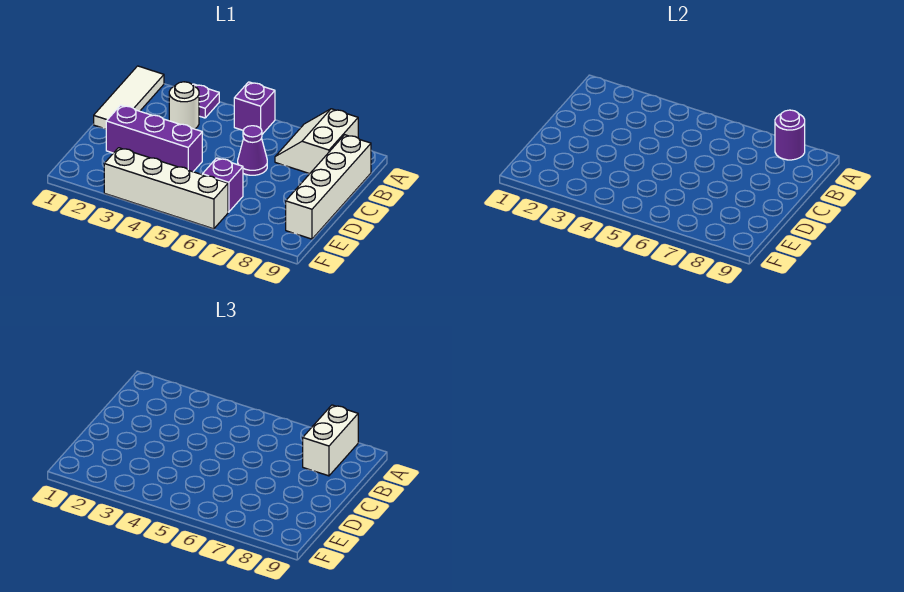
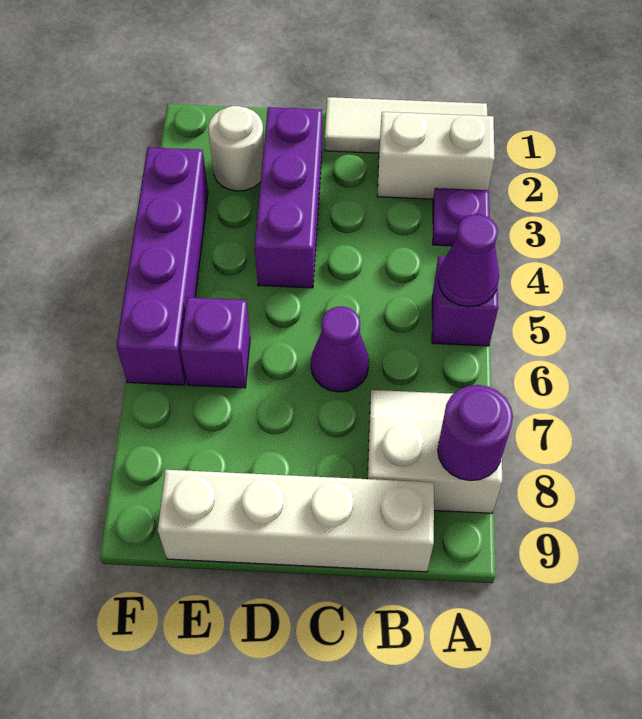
none -> purple cone A5 level 2
white brick A8:B8 level 3 -> white brick A2:B2 level 1
white round brick B3 level 1 -> white round brick E2 level 1
white brick F3:F6 level 1 -> purple brick F3:F6 level 1

